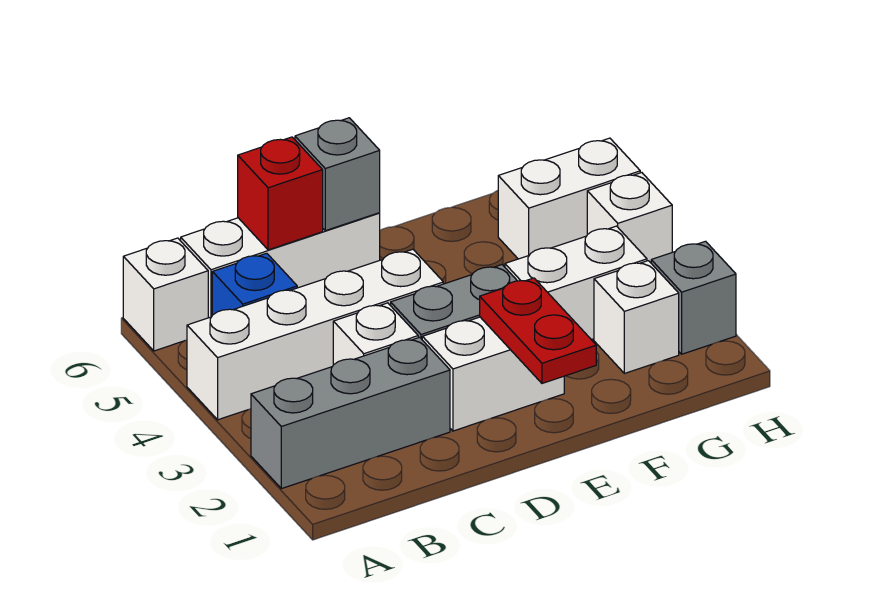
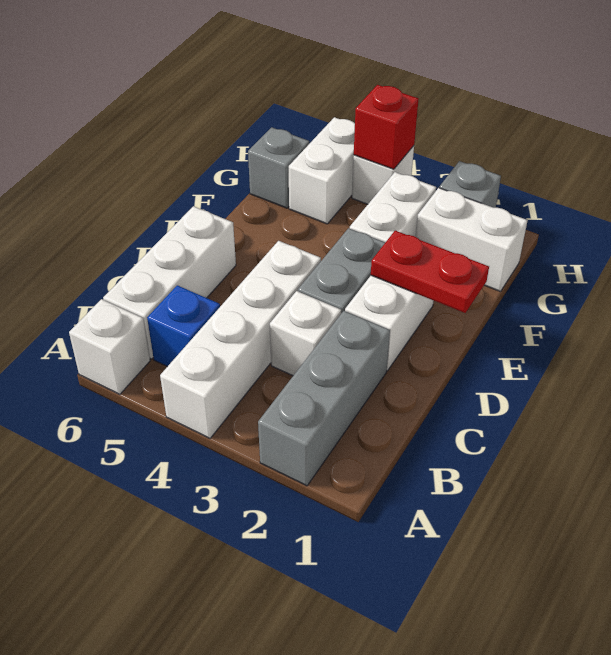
red brick C6 level 2 -> red brick H4 level 2
grey brick D6 level 2 -> grey brick G6 level 1
white brick G2 level 1 -> white brick G1:G2 level 1

